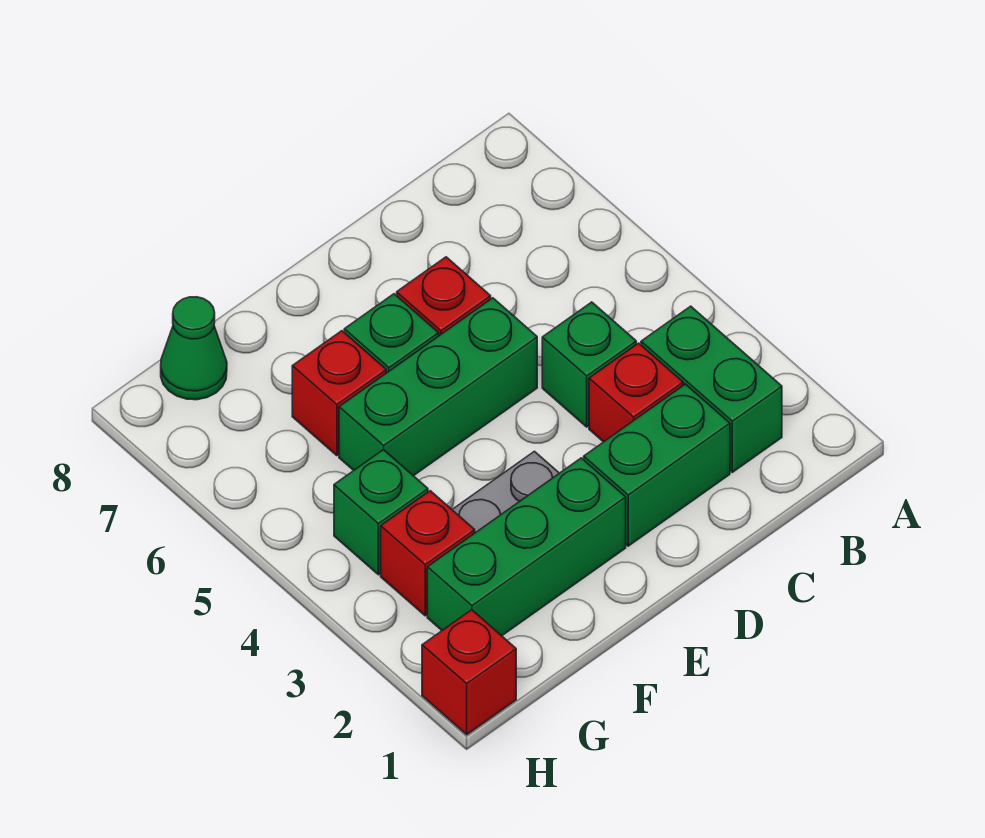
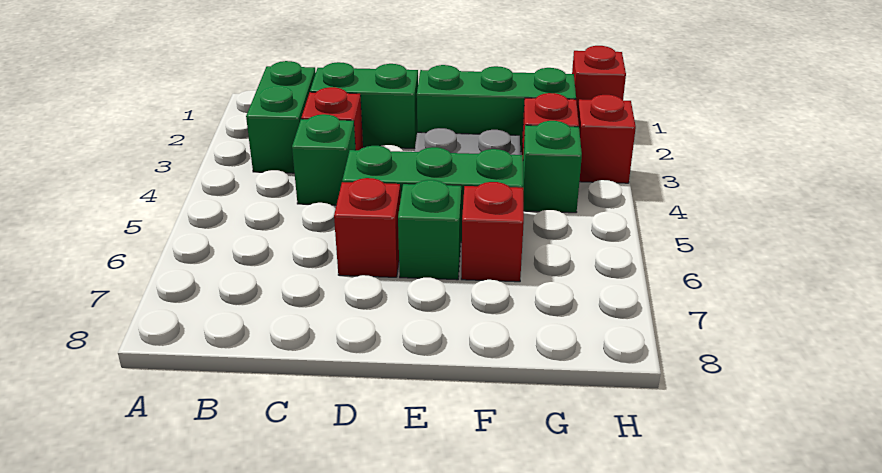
green cone G8 level 1 -> none
none -> red brick H3 level 1

